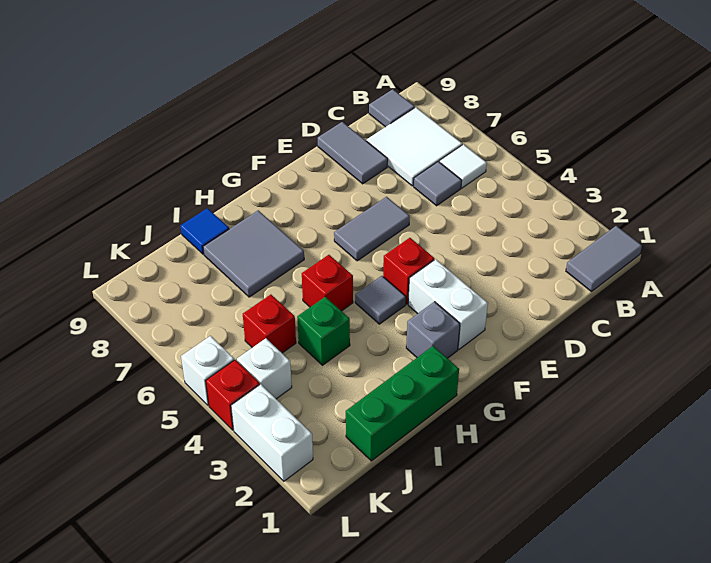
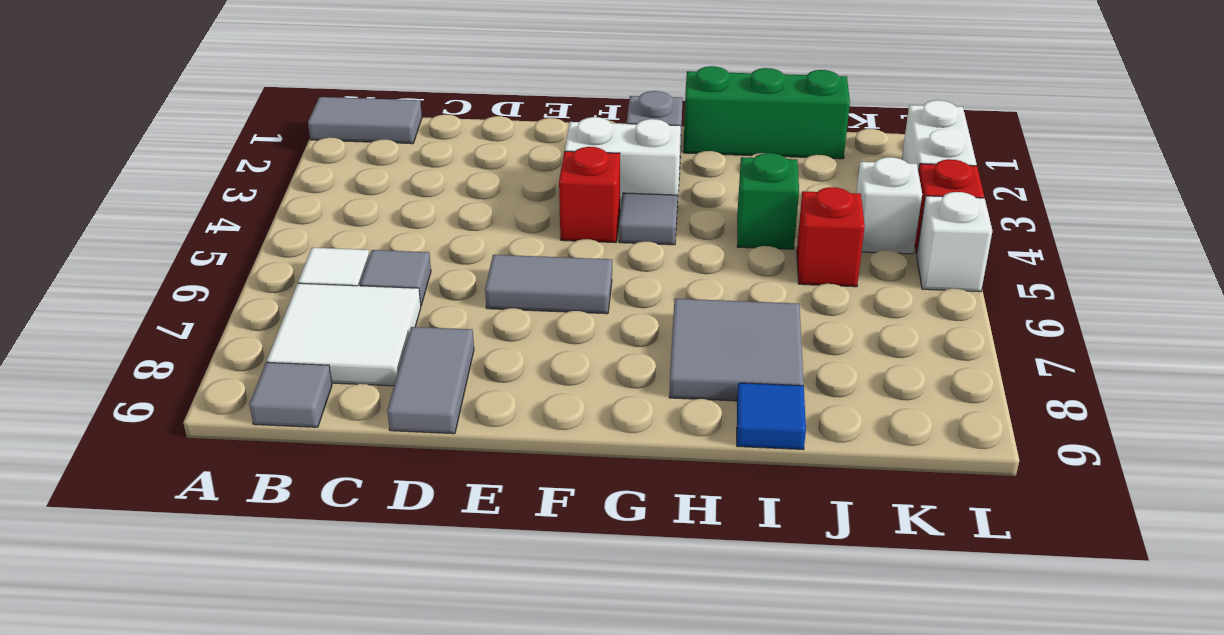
white brick F2:F3 level 1 -> white brick F3:G3 level 1
red brick H5 level 1 -> none

